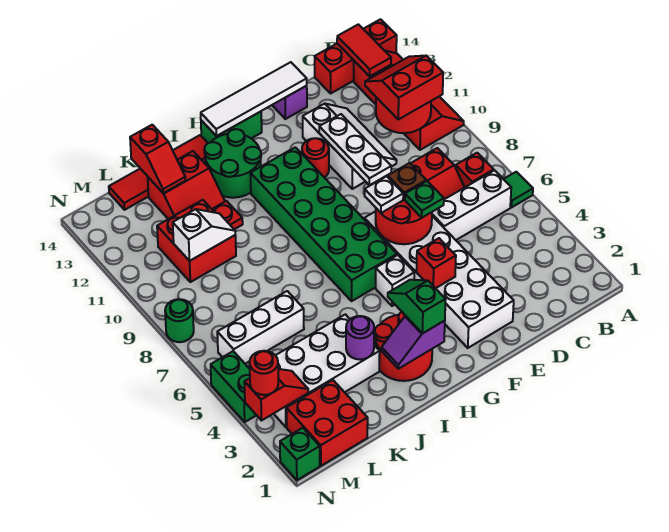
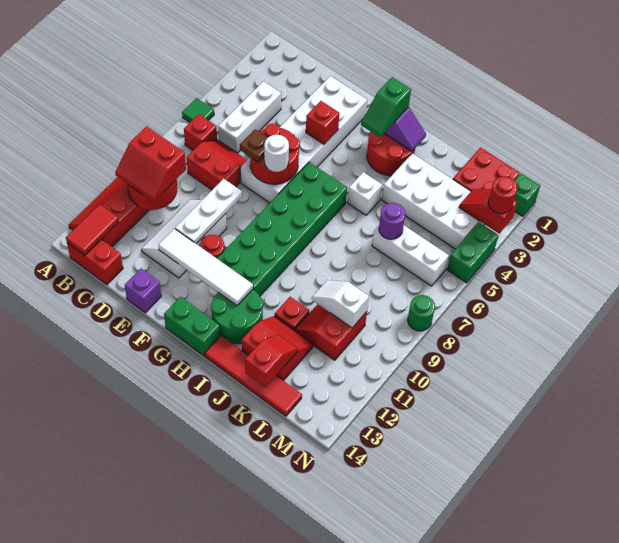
red brick A14:C14 level 1 -> red brick B14:C14 level 1
white brick B6:D6 level 1 -> white brick C4:C6 level 1
green plate E6 level 3 -> none
white tile E14:H14 level 2 -> white tile E12:H12 level 2
white plate F7 level 3 -> white round brick F7 level 3
white brick G5 level 1 -> white brick I5 level 1
purple round brick J3 level 2 -> purple round brick K6 level 2
red brick K10:L11 level 1 -> red slope K10:L11 level 1 top L

